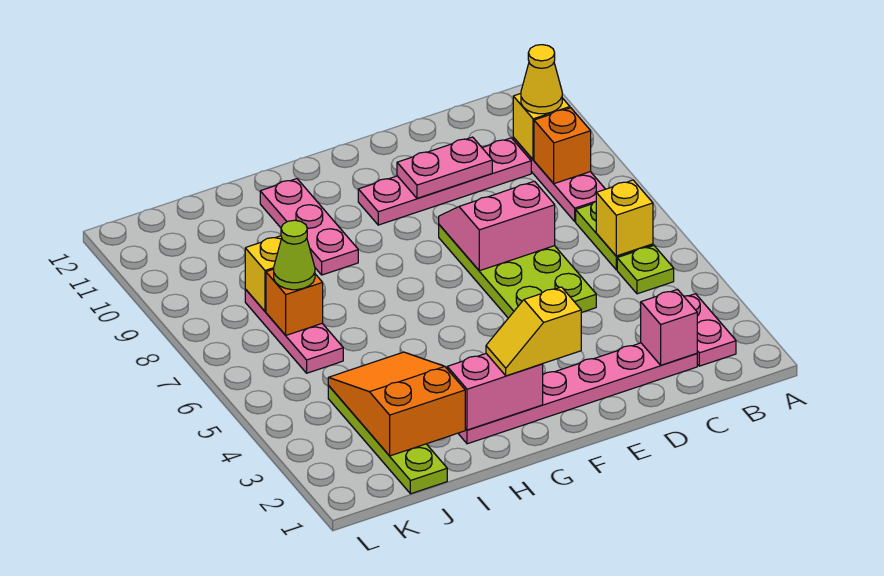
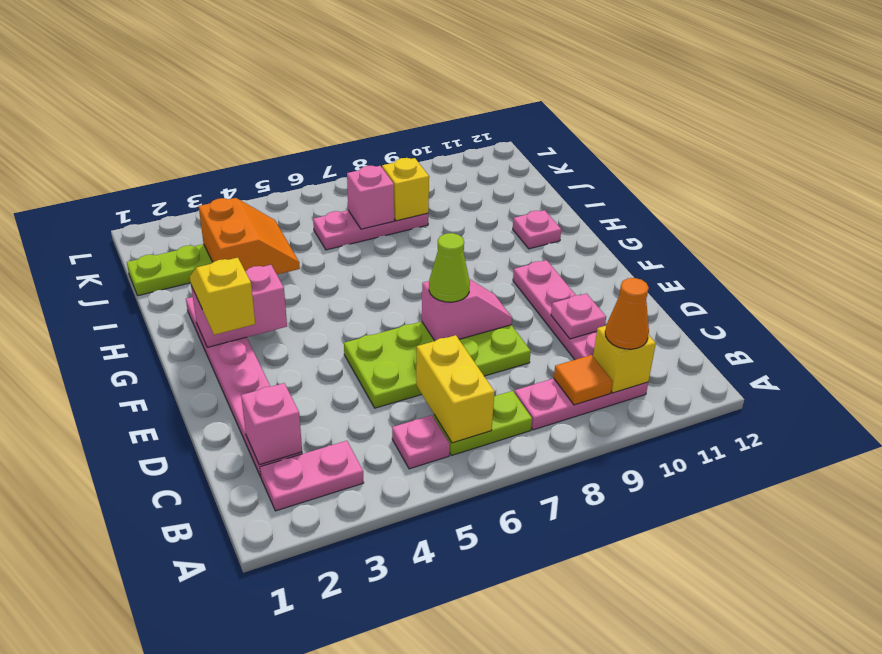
lime plate B5 level 1 -> pink plate B5 level 1
yellow brick B6 level 2 -> yellow brick B6:C6 level 2
orange brick B9 level 2 -> orange tile B9 level 2
yellow cone B10 level 3 -> orange cone B10 level 3
pink slope D7:E8 level 2 top 7 -> pink slope E7:E8 level 2 top 7
pink plate D10:E10 level 2 -> pink plate D10 level 2
pink brick G2:H2 level 2 -> pink brick G2:G3 level 2
pink plate H9:H11 level 1 -> pink plate H11 level 1
orange slope I2:J4 level 2 top 2 -> orange slope I3:J4 level 2 top 3
orange brick J7 level 2 -> pink brick J7 level 2
lime cone J7 level 3 -> lime cone E7 level 3

